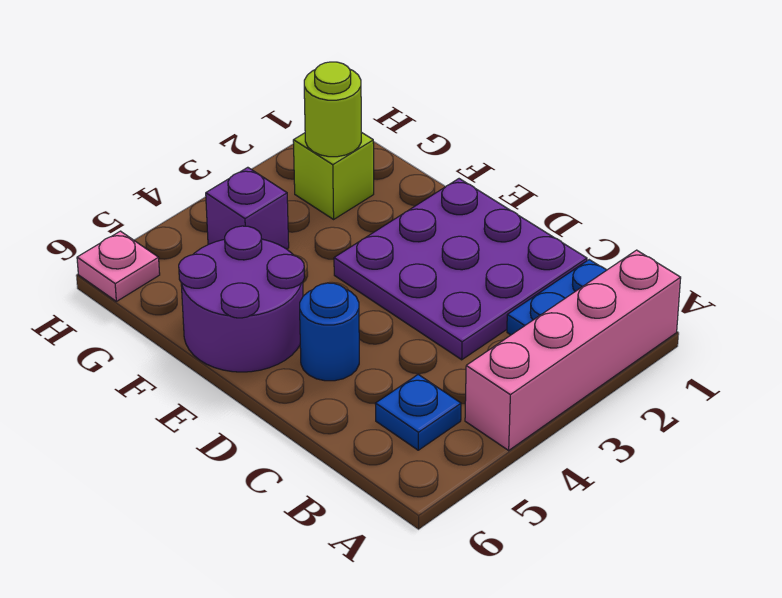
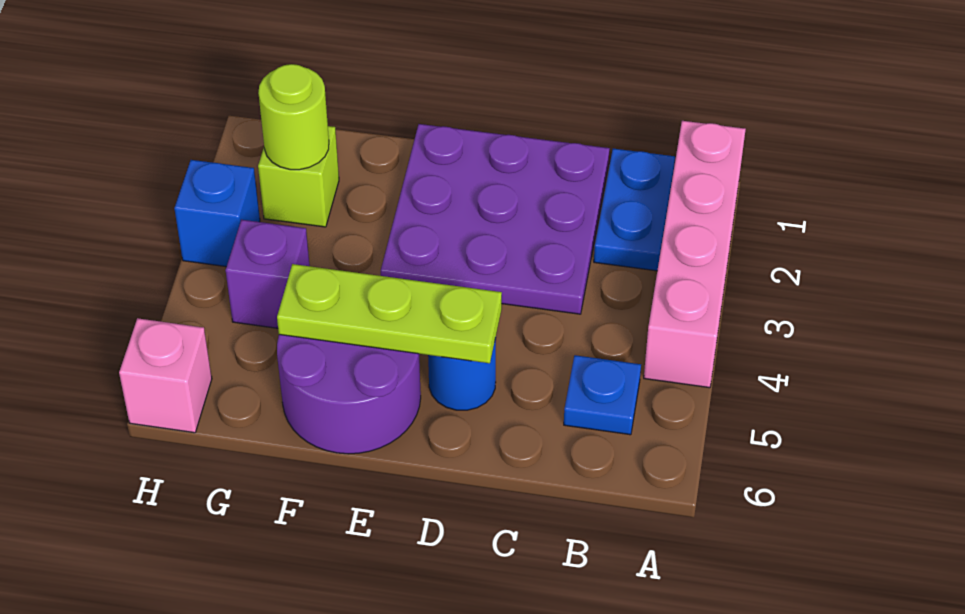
none -> lime plate D5:F5 level 2
none -> blue brick H3 level 1
pink plate H6 level 1 -> pink brick H6 level 1

